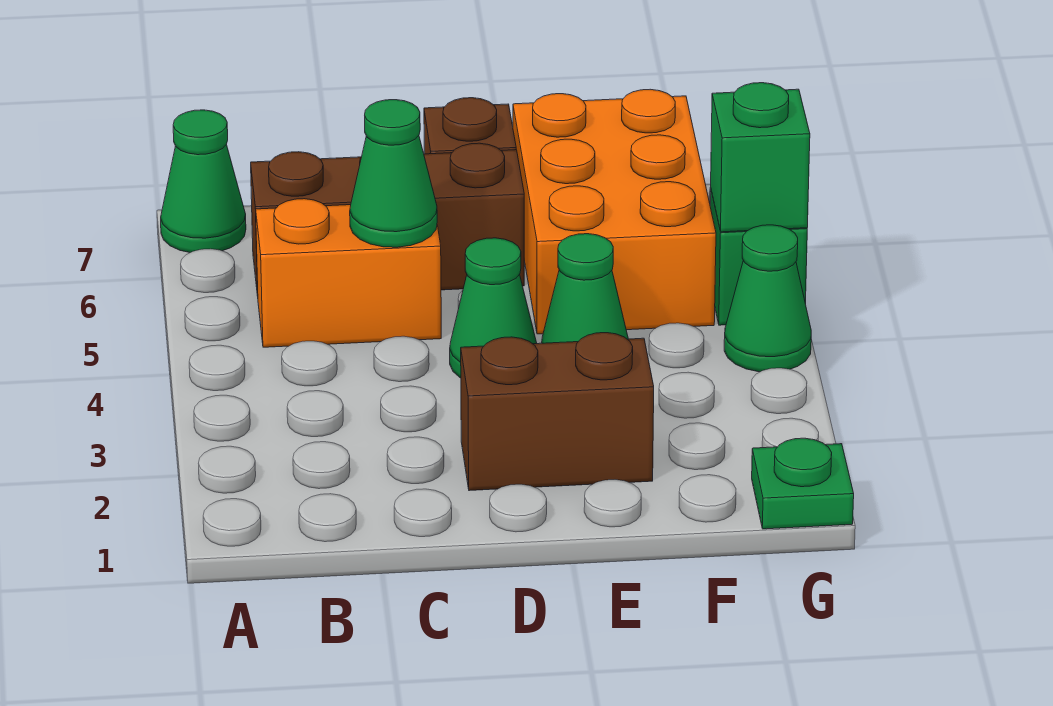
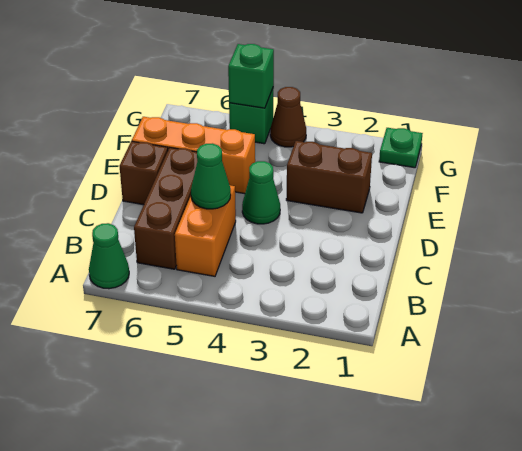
brown brick D2:E2 level 1 -> brown brick E2:E3 level 1
green cone E4 level 1 -> none
orange brick E5:F7 level 1 -> orange brick E5:E7 level 1
green cone G4 level 1 -> brown cone G4 level 1

